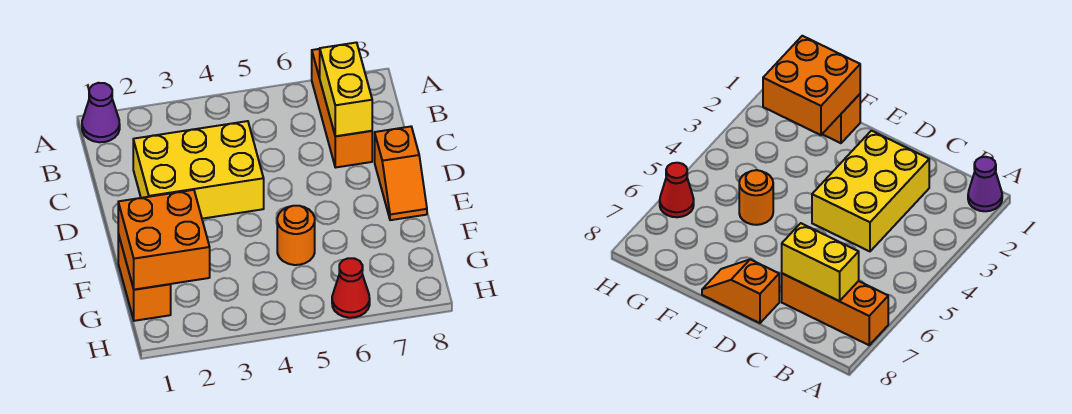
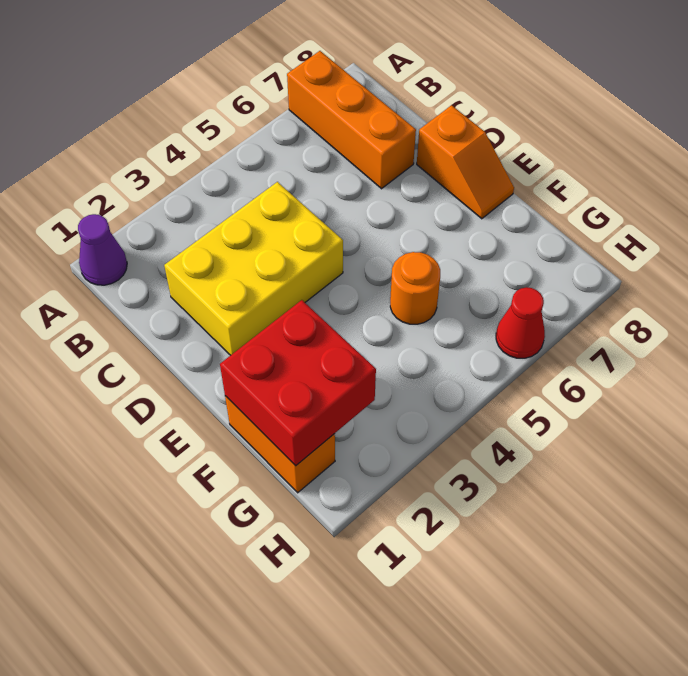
yellow brick B7:C7 level 2 -> none
orange brick F1:G2 level 2 -> red brick F1:G2 level 2

